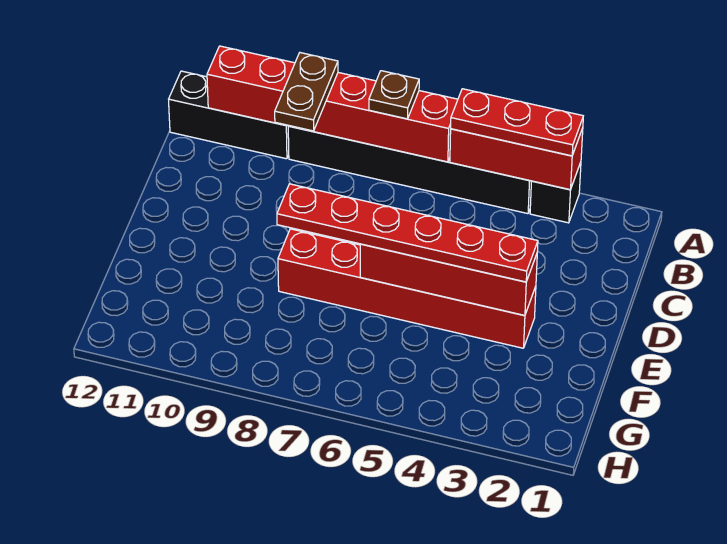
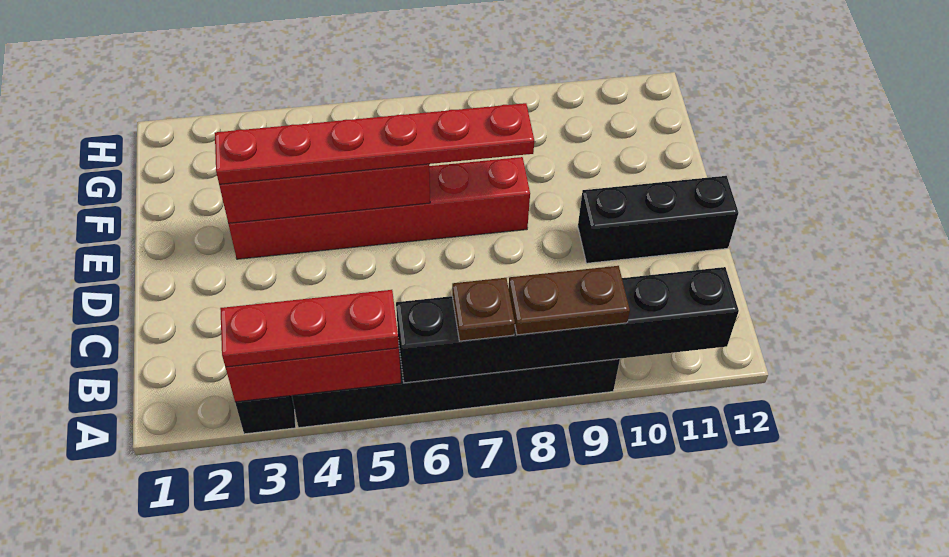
red brick A6:A11 level 2 -> black brick A6:A11 level 2
brown plate A9:B9 level 3 -> brown plate A8:A9 level 3
black brick A10:A12 level 1 -> black brick D10:D12 level 1

